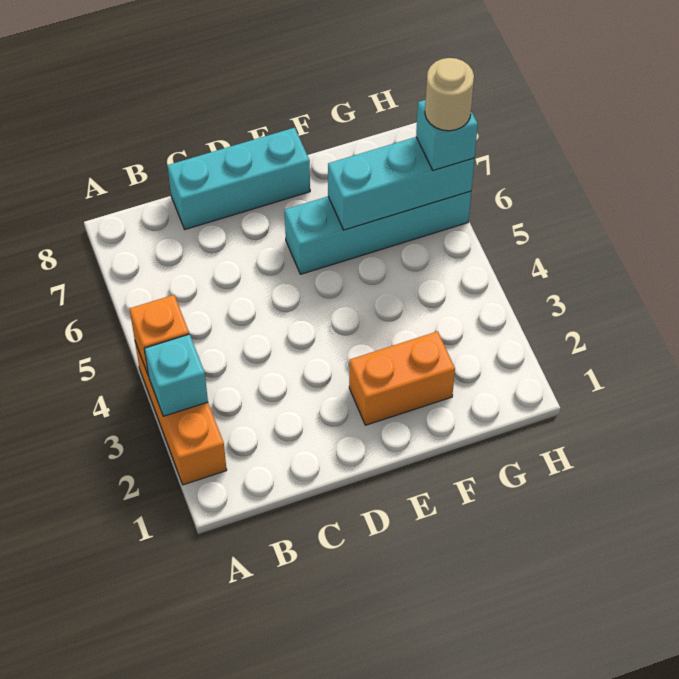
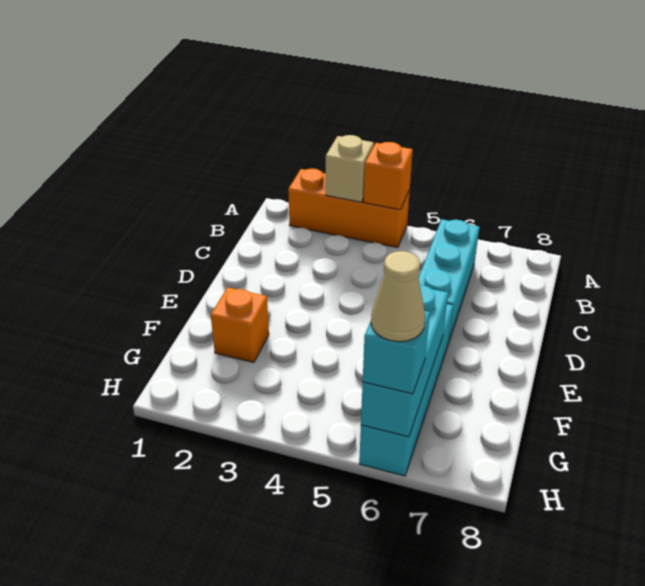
cyan brick A3 level 2 -> tan brick A3 level 2
cyan brick C8:E8 level 1 -> cyan brick B6:D6 level 1
orange brick E2:F2 level 1 -> orange brick F2 level 1
tan round brick H6 level 4 -> tan cone H6 level 4

